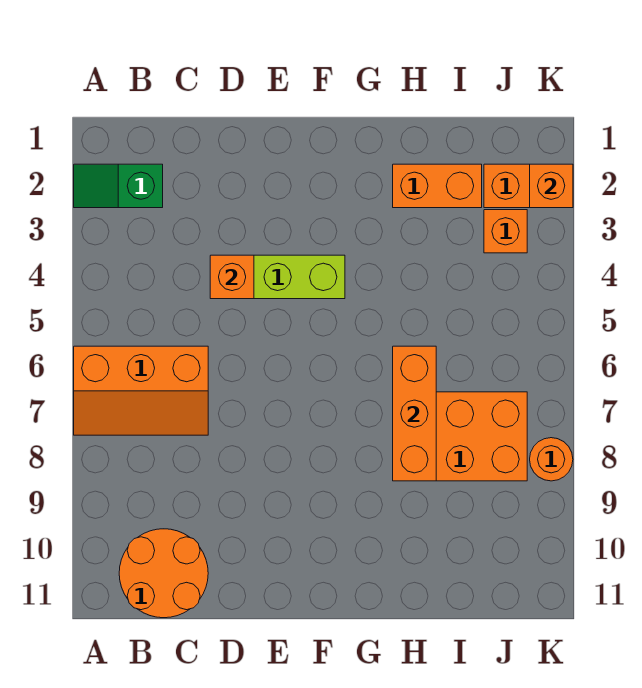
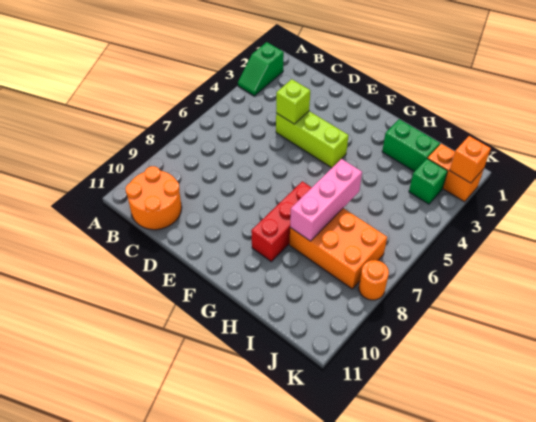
green slope A2:B2 level 1 top B -> green slope A2:A3 level 1 top 2
orange slope A6:C7 level 1 top 6 -> none
orange brick D4 level 2 -> lime brick D4 level 2
none -> red brick G7:G9 level 1
orange brick H2:I2 level 1 -> green brick H2:I2 level 1
orange brick H6:H8 level 2 -> pink brick H6:H8 level 2
orange brick J3 level 1 -> green brick J3 level 1

